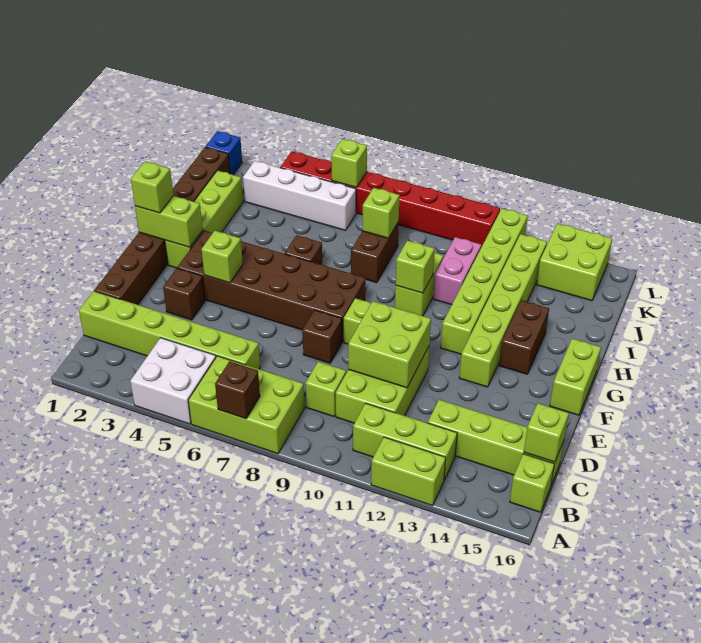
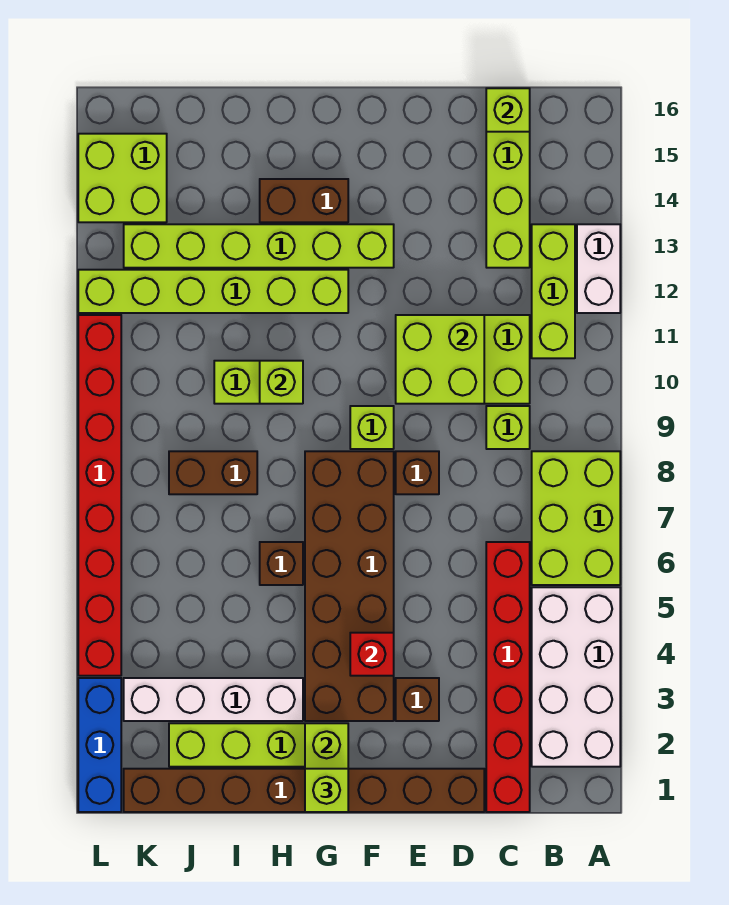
white brick A4:B5 level 1 -> white brick A2:B5 level 1
brown brick A7 level 2 -> none
lime brick A12:A13 level 1 -> white brick A12:A13 level 1
lime brick B16 level 1 -> none
lime brick C1:C6 level 1 -> red brick C1:C6 level 1
lime brick F4 level 2 -> red brick F4 level 2
lime brick F16:G16 level 1 -> none
pink brick I11:J11 level 1 -> none
lime brick J8 level 2 -> none
white brick K3:K6 level 1 -> white brick H3:K3 level 1
blue brick L1 level 1 -> blue brick L1:L3 level 1
lime brick L6 level 2 -> none

